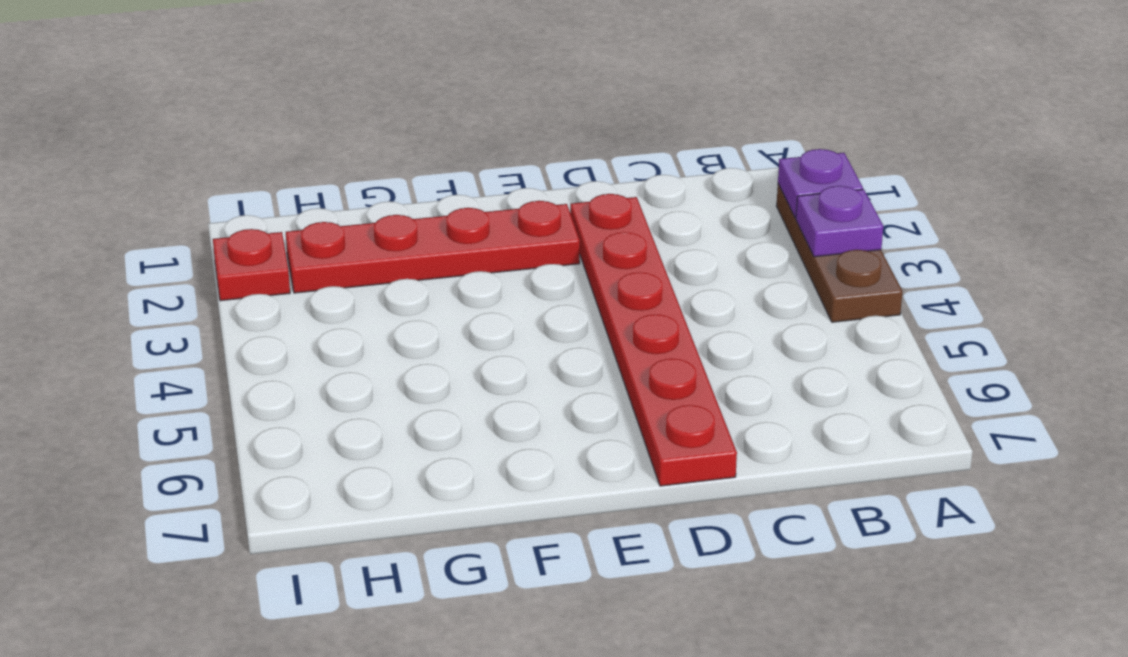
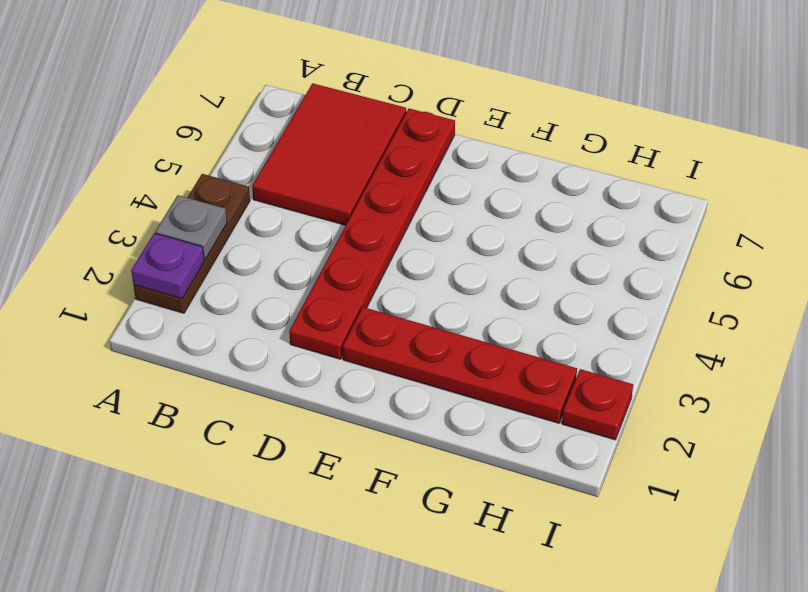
purple plate A3 level 2 -> grey plate A3 level 2
none -> red tile B5:C7 level 1

